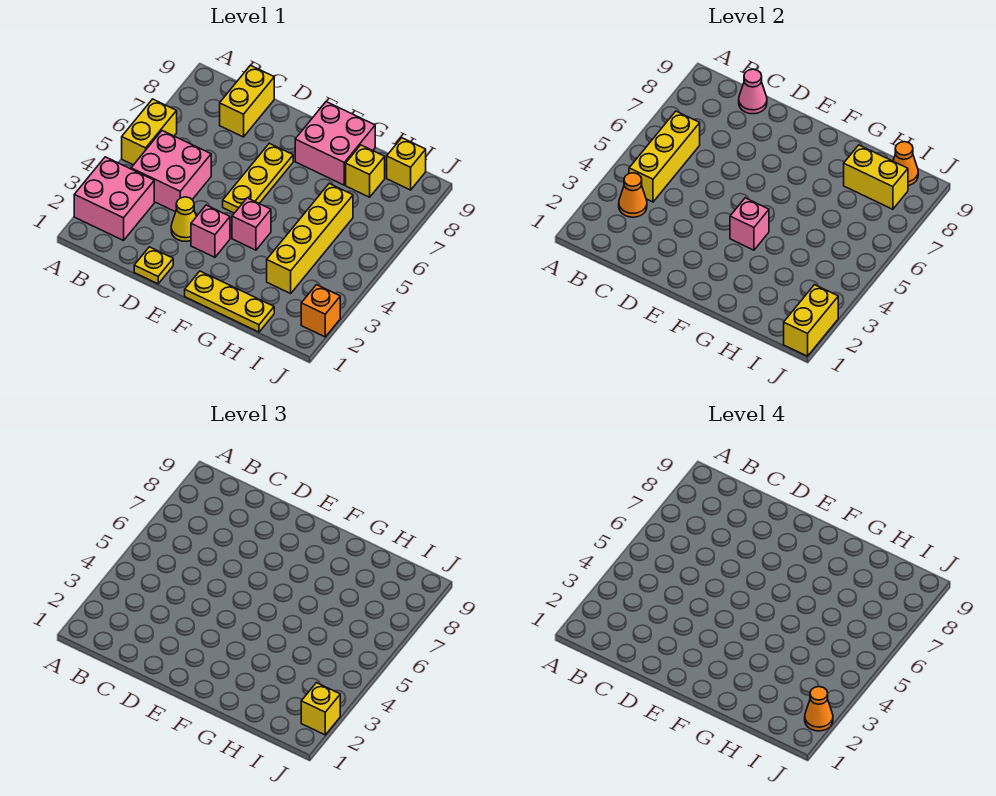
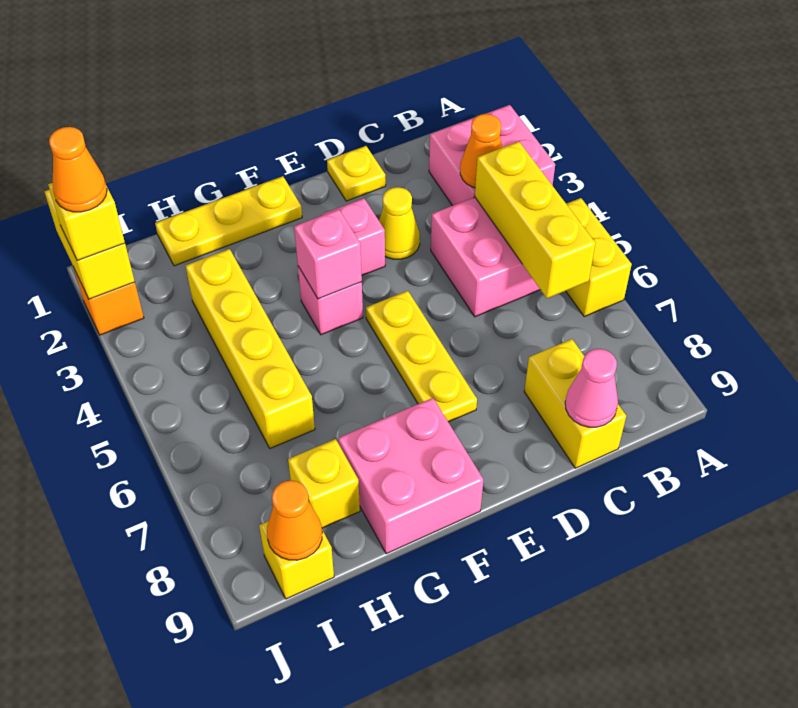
yellow brick H8:I8 level 2 -> none

